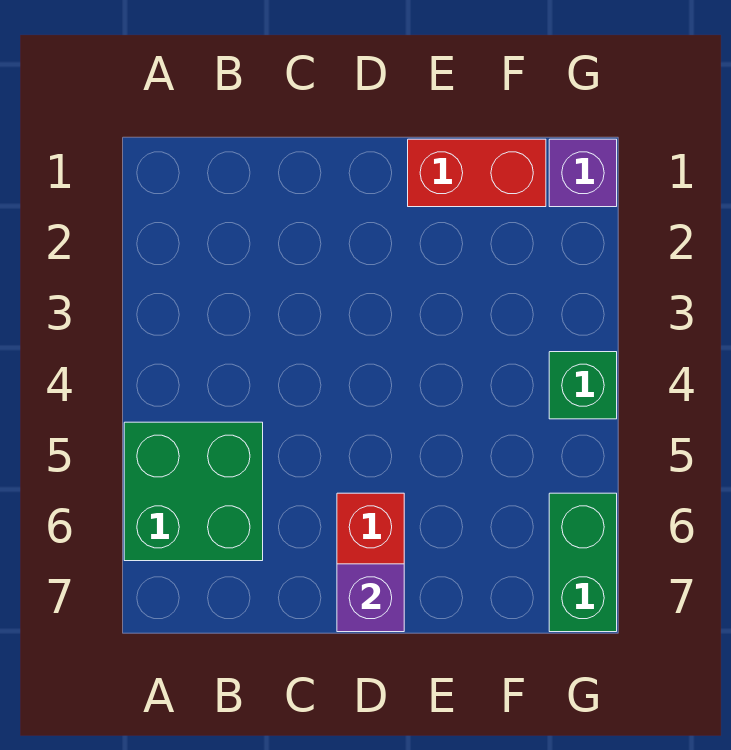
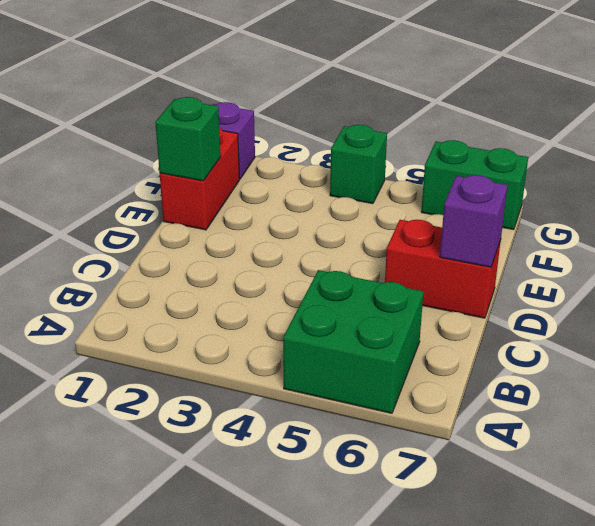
none -> green brick E1 level 2

